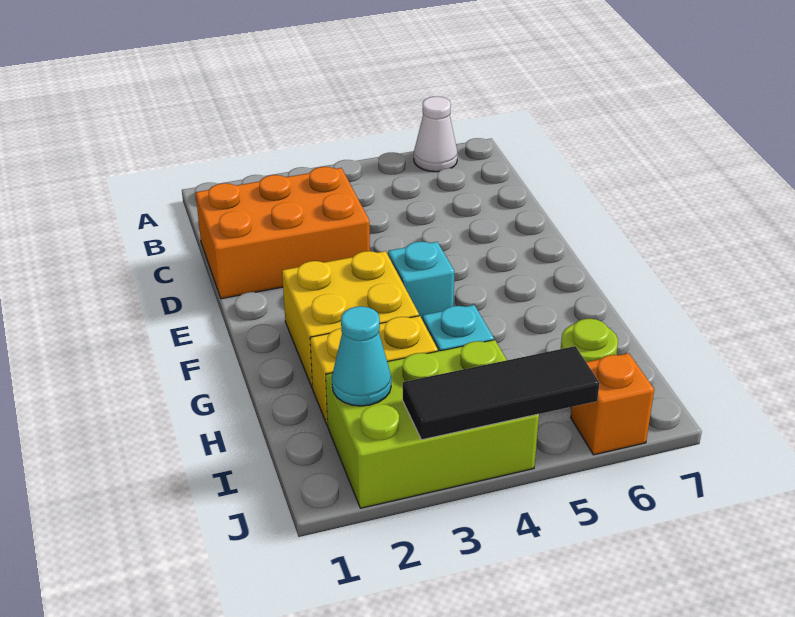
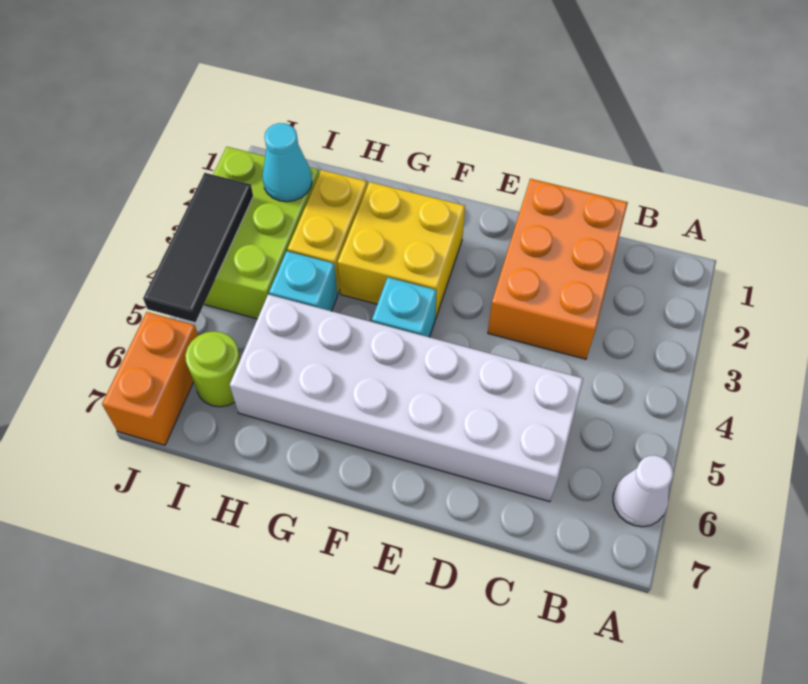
none -> white brick C5:H6 level 1
orange brick J6 level 1 -> orange brick J6:J7 level 1

